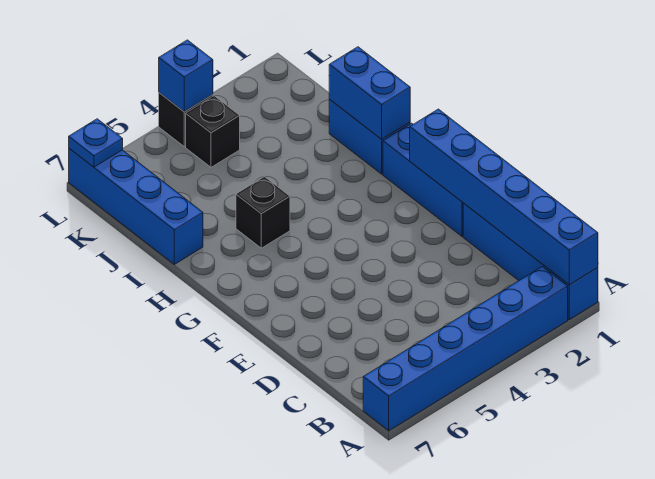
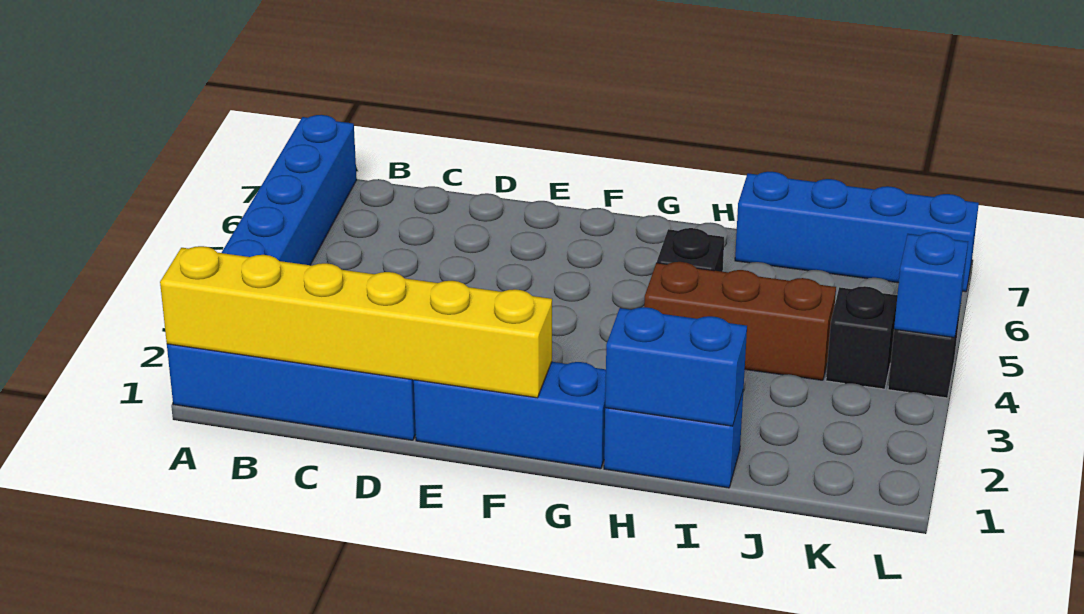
blue brick A1:F1 level 2 -> yellow brick A1:F1 level 2
none -> brown brick H4:J4 level 1
blue plate L7 level 2 -> none

